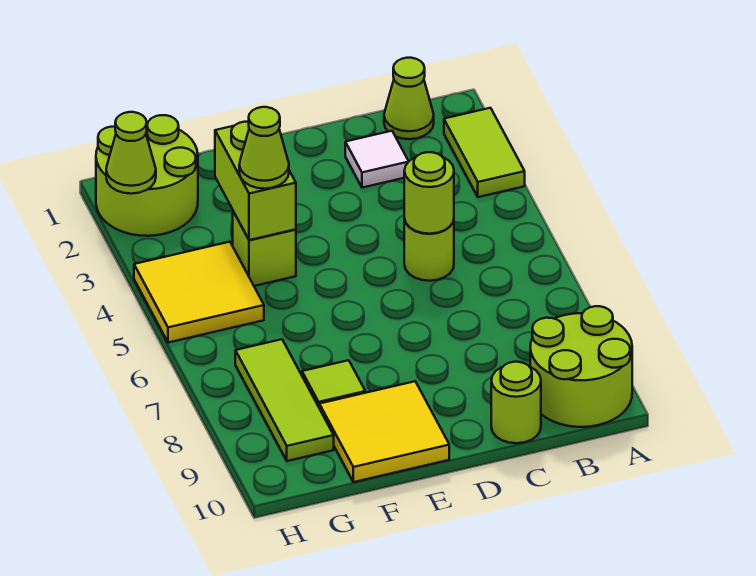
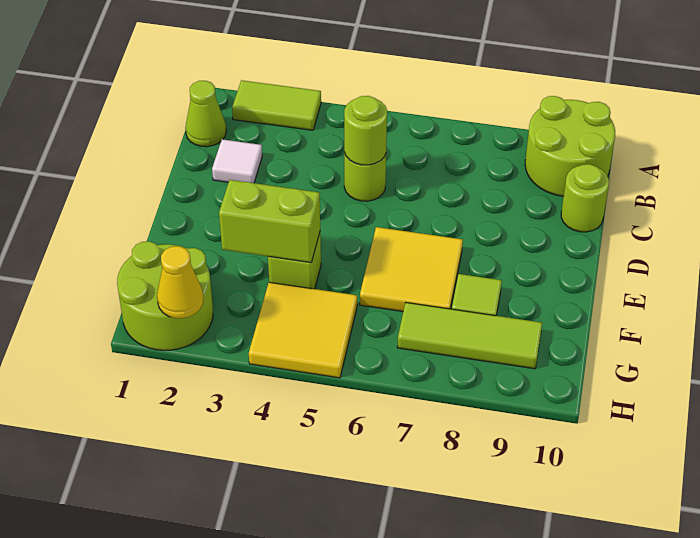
yellow tile E9:F10 level 1 -> yellow tile E6:F7 level 1
lime cone F4 level 3 -> none
lime cone H2 level 2 -> yellow cone H2 level 2

